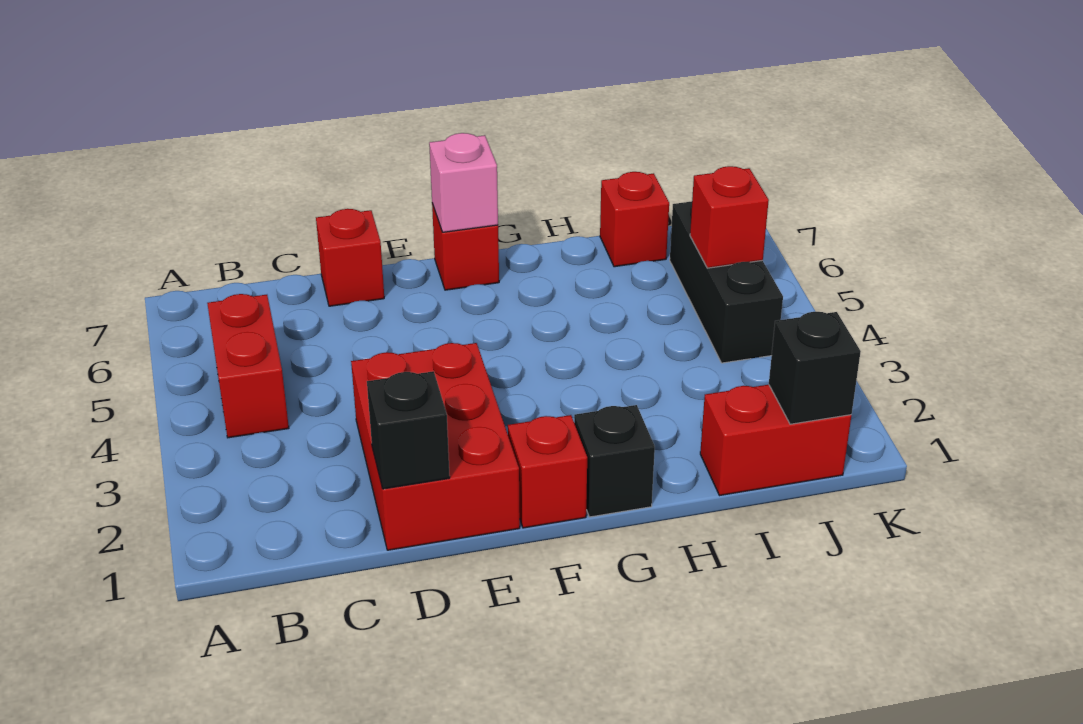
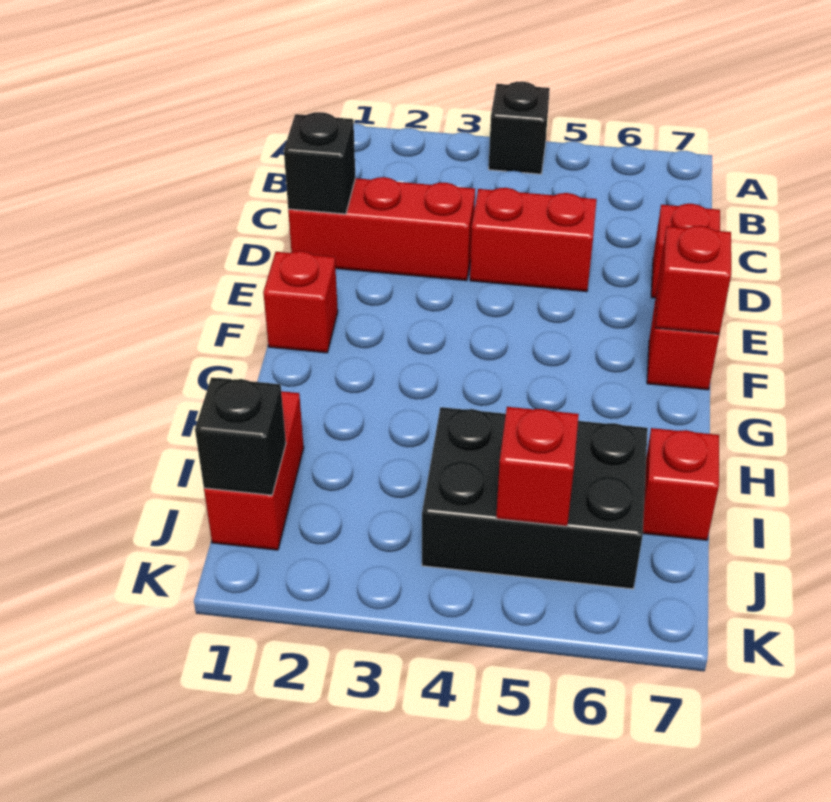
red brick B4:B5 level 1 -> red brick D4:D5 level 1
red brick D1:E3 level 1 -> red brick D1:D3 level 1
pink brick F7 level 2 -> red brick F7 level 2
black brick G1 level 1 -> black brick A4 level 1
black brick J4:J6 level 1 -> black brick I4:J6 level 1

